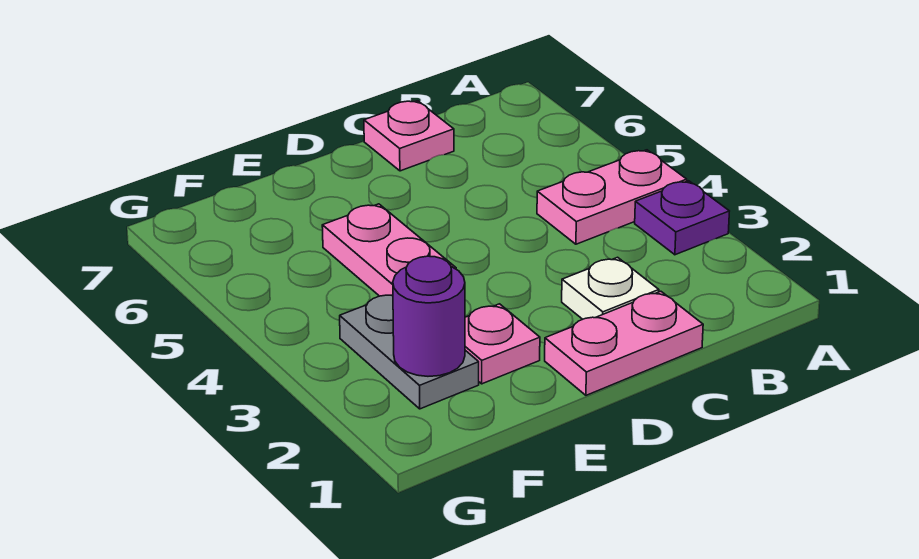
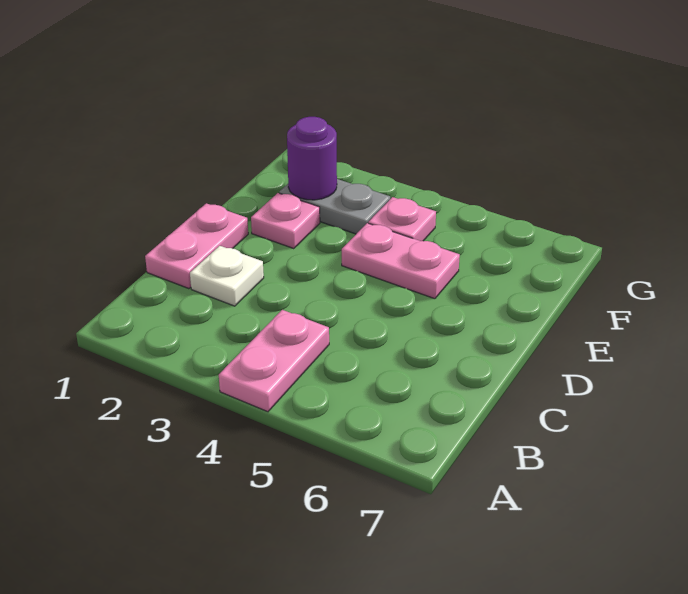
purple plate A3 level 1 -> none
pink plate C7 level 1 -> pink plate F4 level 1

